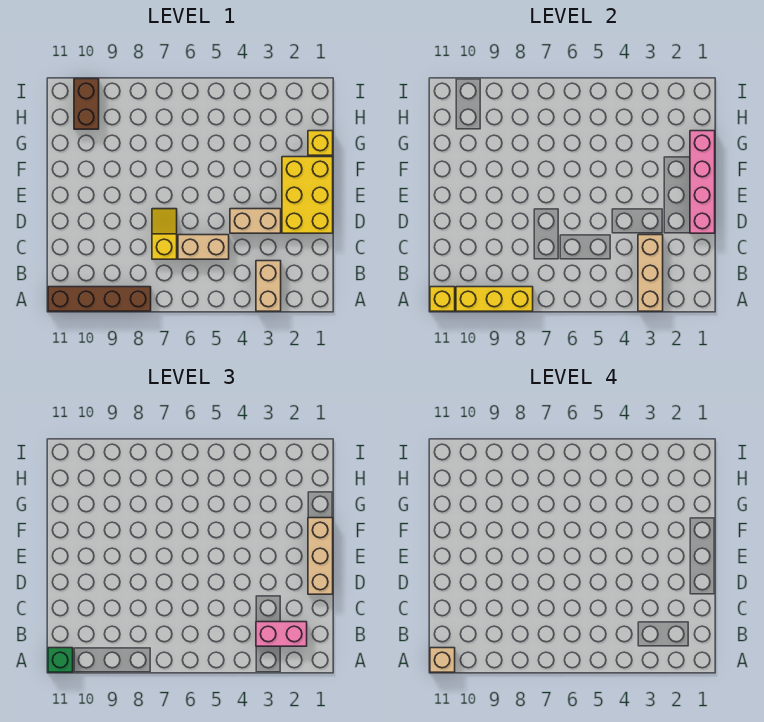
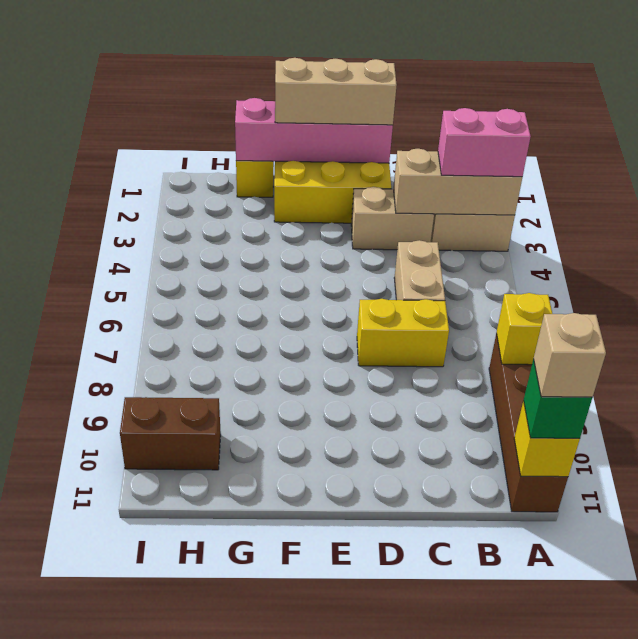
yellow brick A8:A10 level 2 -> yellow brick A8 level 2
pink brick B2:B3 level 3 -> pink brick A3:B3 level 3
yellow slope C7:D7 level 1 top C -> yellow brick C7:D7 level 1
tan brick D3:D4 level 1 -> tan brick C3:D3 level 1

